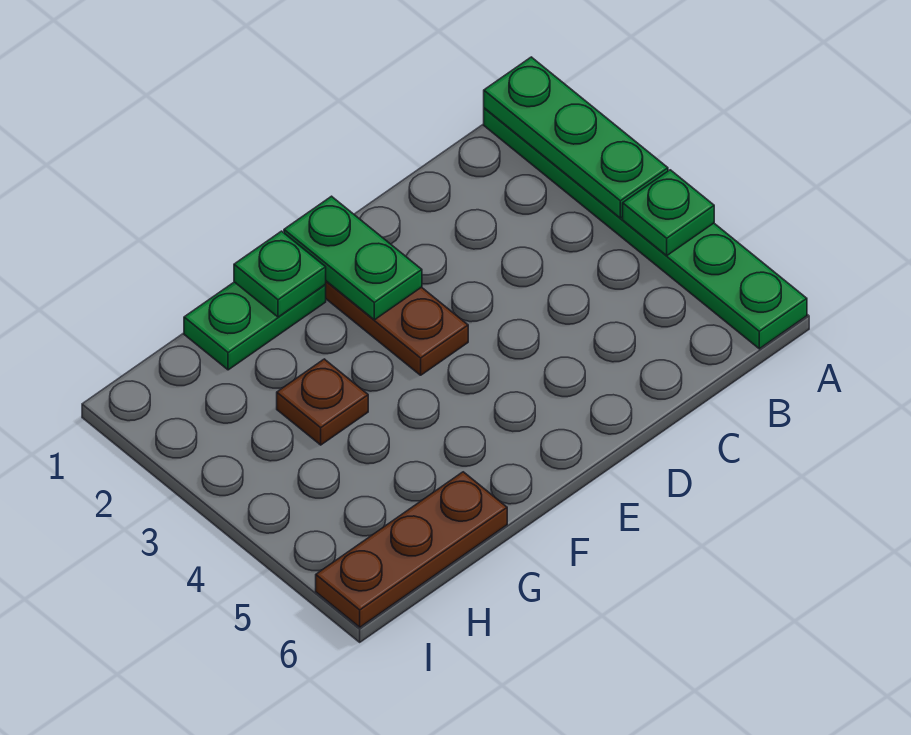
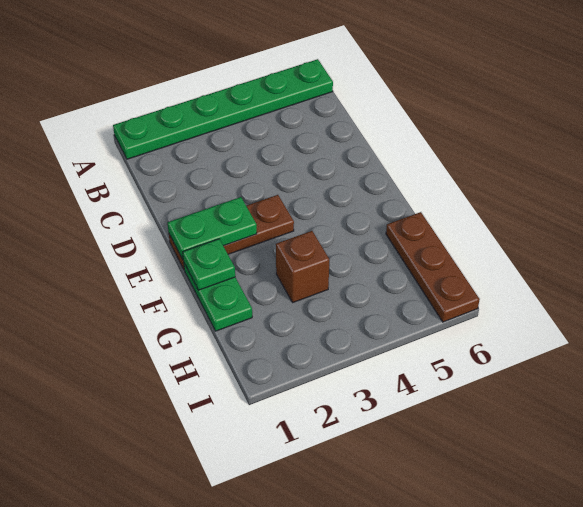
green plate A1:A3 level 2 -> none
green plate A4 level 2 -> none
brown plate G3 level 1 -> brown brick G3 level 1

